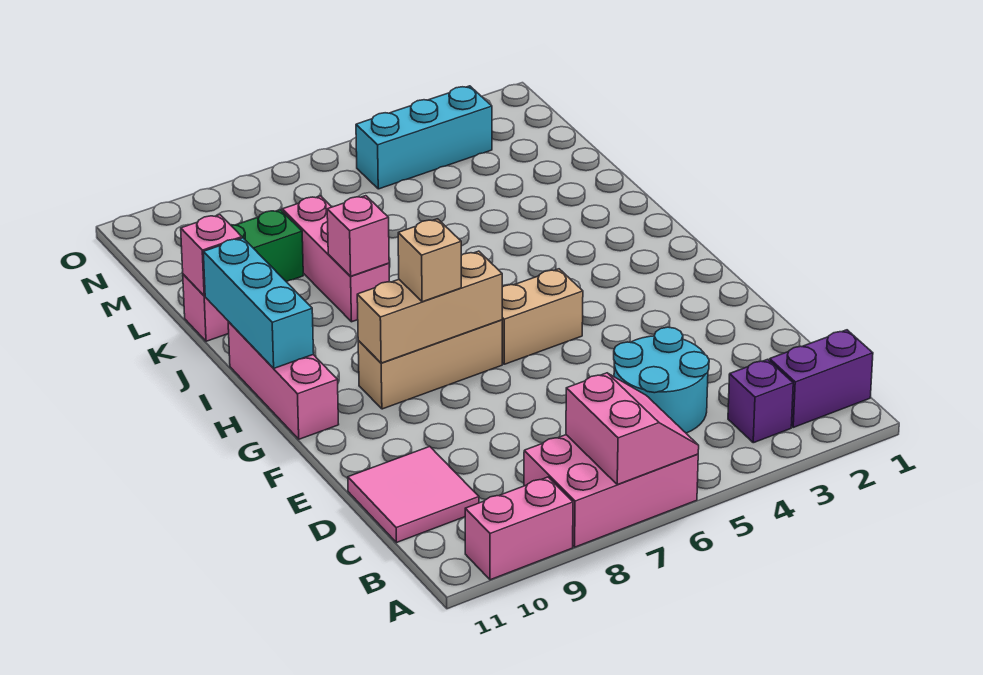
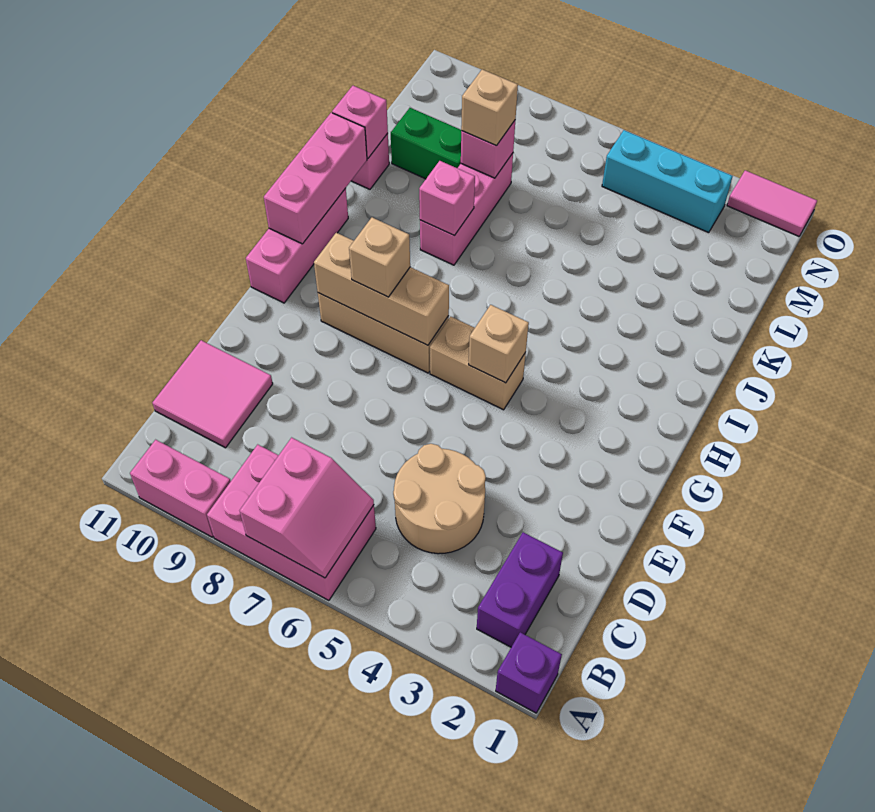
purple brick B1:B2 level 1 -> purple brick B2:C2 level 1
purple brick B3 level 1 -> purple brick A1 level 1
cyan round brick C4:D5 level 1 -> tan round brick C4:D5 level 1
none -> tan brick G5 level 2
cyan brick H11:J11 level 2 -> pink brick H11:J11 level 2
none -> pink brick L8 level 2
none -> tan brick L8 level 3
none -> pink tile O1:O2 level 1

